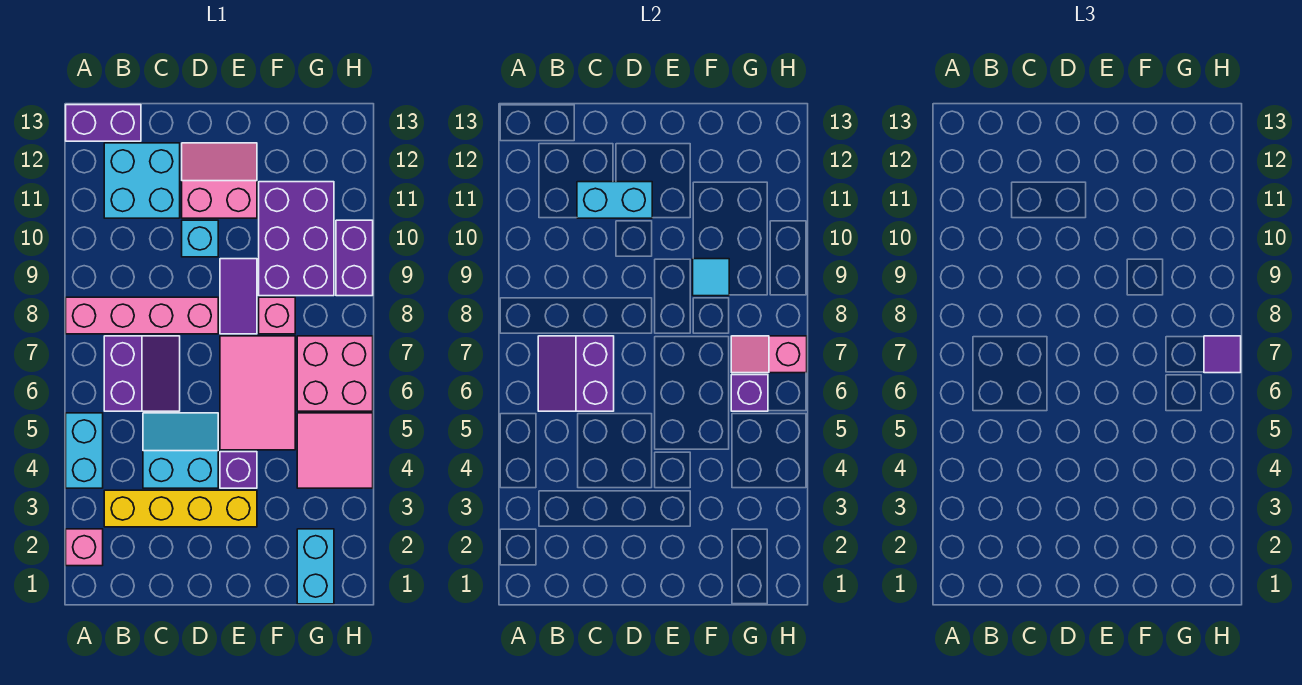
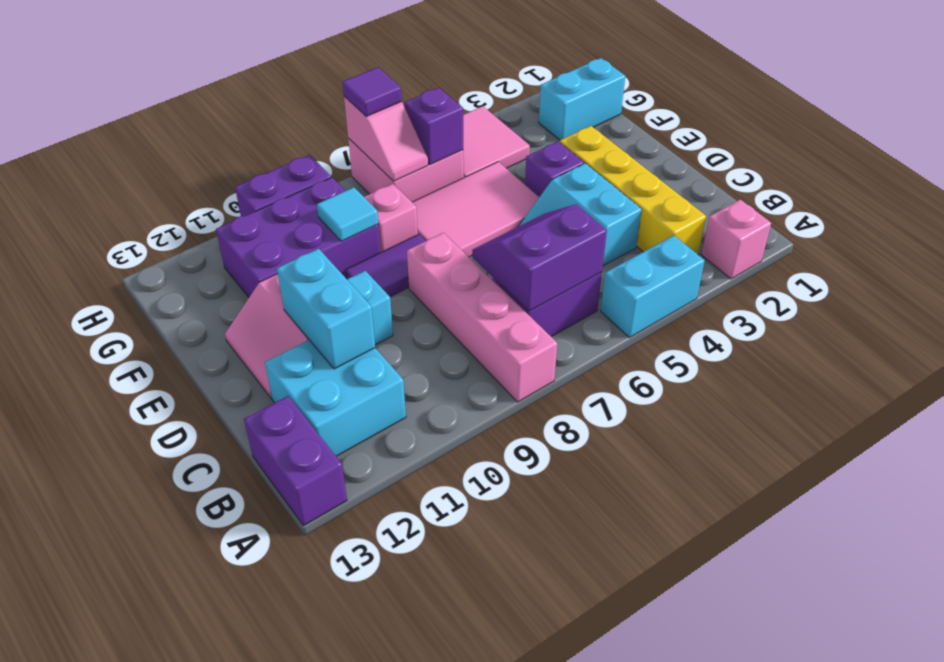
purple slope B6:C7 level 2 top C -> purple slope B6:C7 level 2 top B

